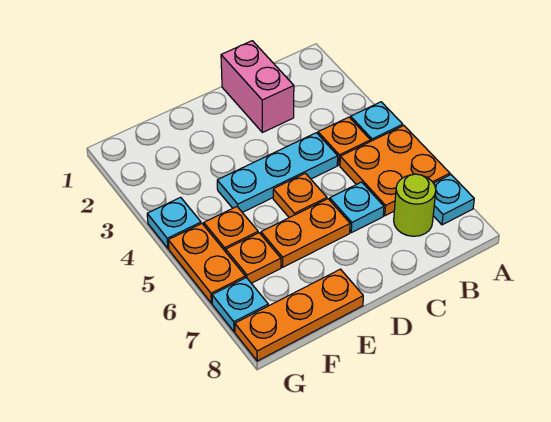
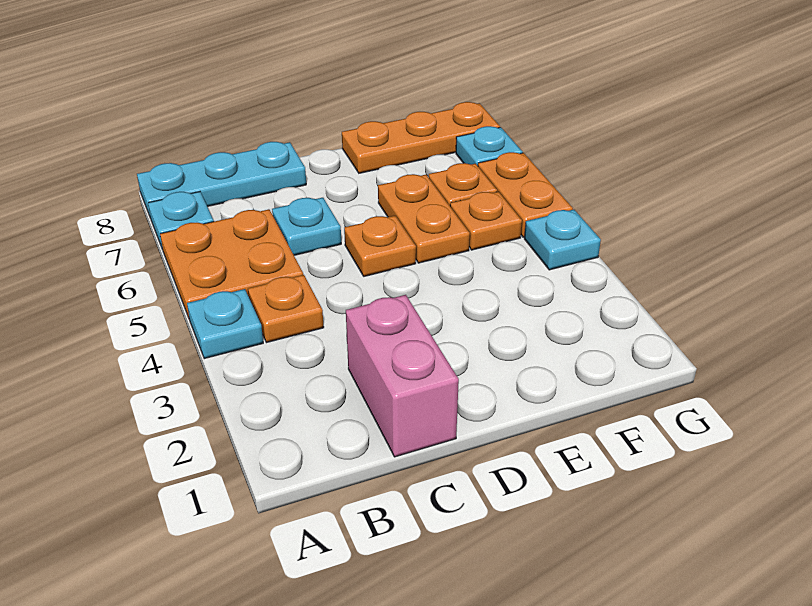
lime round brick B7 level 1 -> none
cyan plate C4:E4 level 1 -> cyan plate A8:C8 level 1
orange plate D6:E6 level 1 -> orange plate E5:E6 level 1

